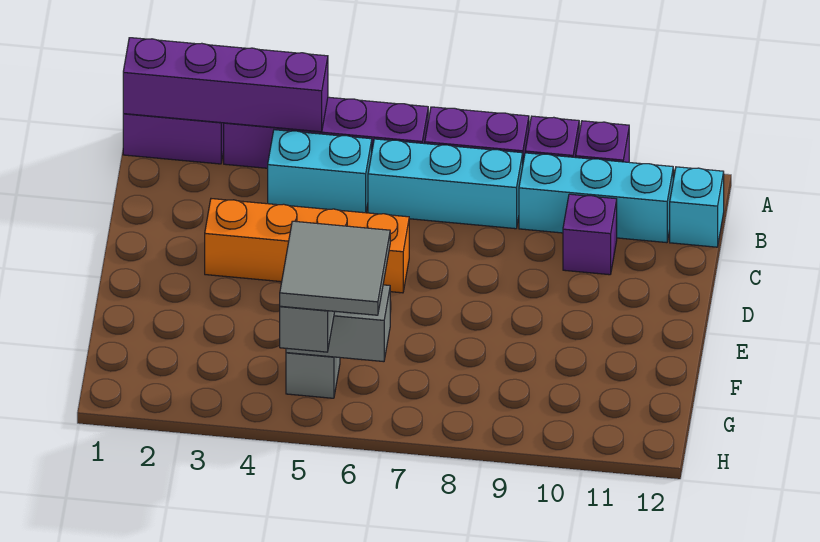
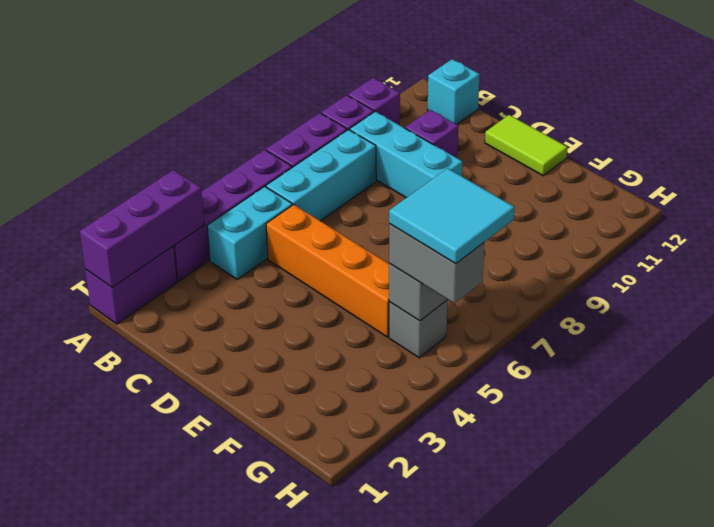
purple brick A1:A4 level 2 -> purple brick A1:A3 level 2
cyan brick B9:B11 level 1 -> cyan brick B9:D9 level 1
orange brick D3:D6 level 1 -> orange brick C5:F5 level 1
none -> lime tile D12:E12 level 1
grey tile G5:H6 level 4 -> cyan tile G5:H6 level 4

